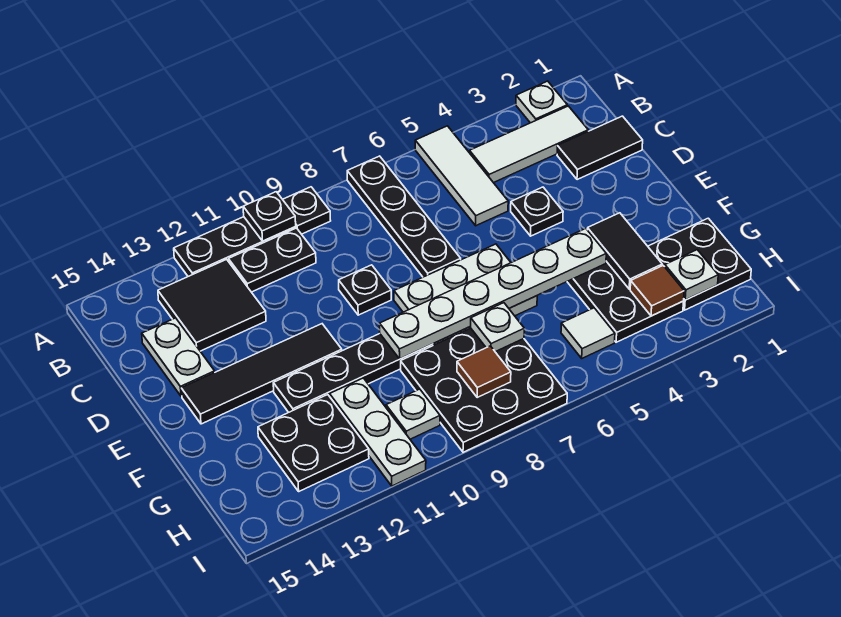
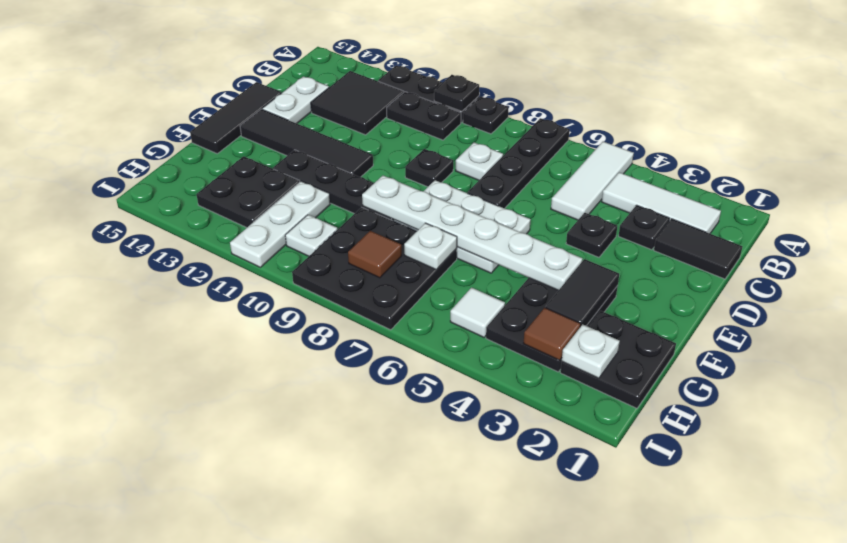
white plate A2 level 1 -> white plate C8 level 1
none -> black plate C3 level 1
none -> black tile D15:F15 level 1

